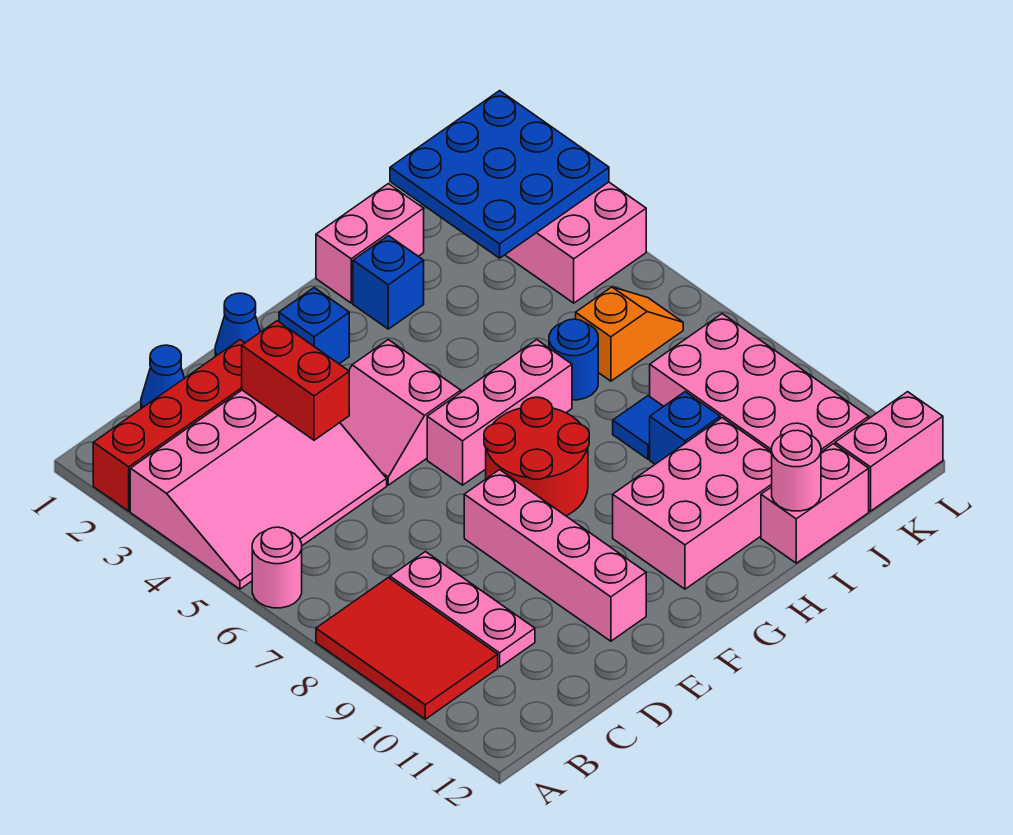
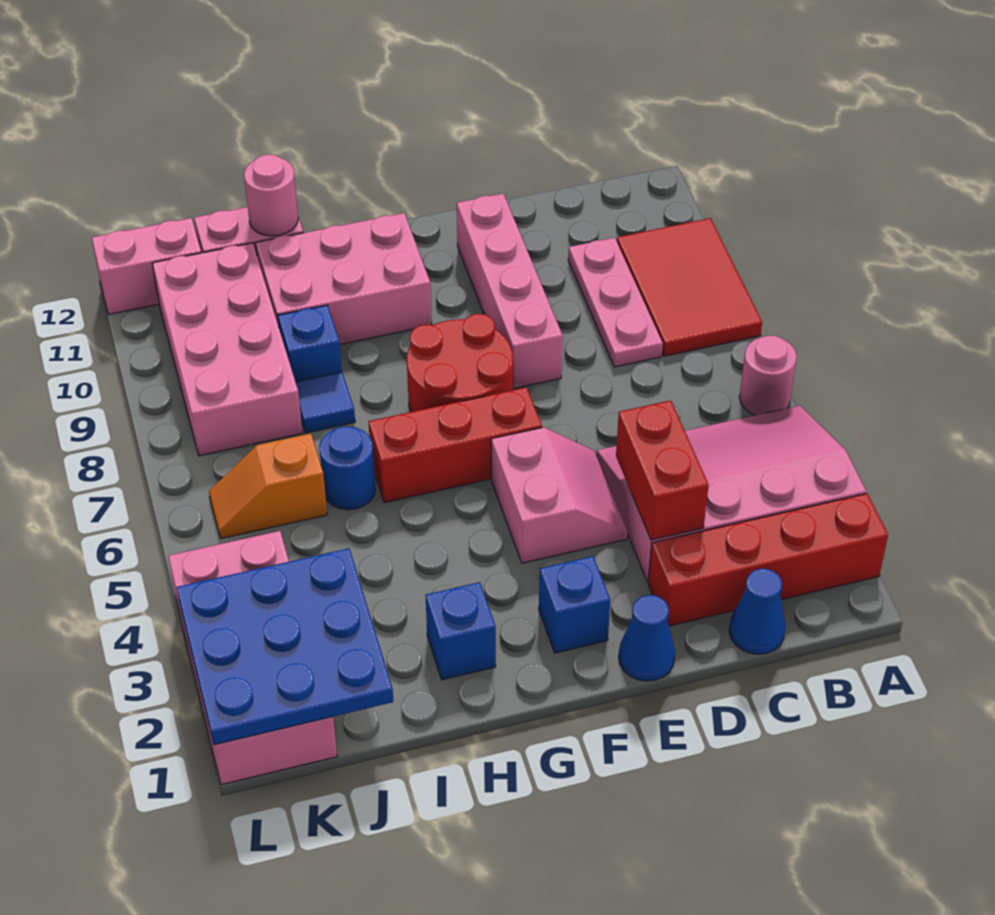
pink brick F6:H6 level 1 -> red brick F6:H6 level 1
pink brick H1:I1 level 1 -> none

